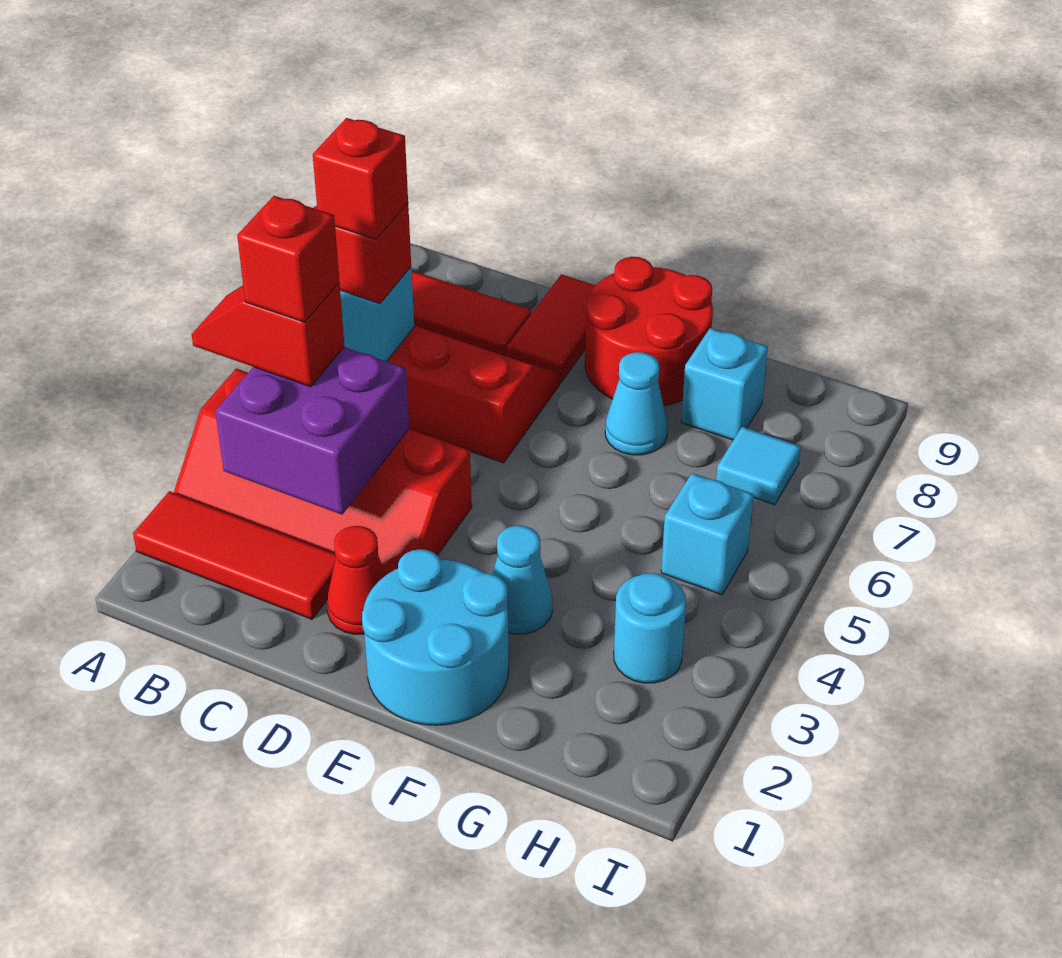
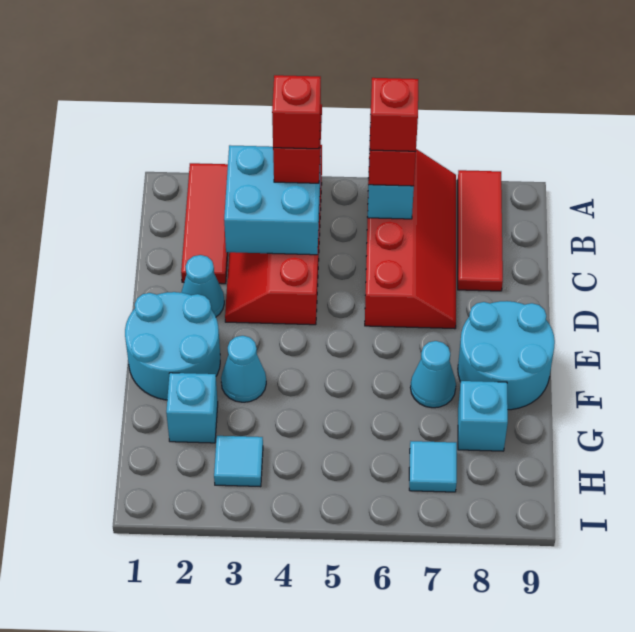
purple brick B3:C4 level 2 -> cyan brick B3:C4 level 2
red cone D2 level 1 -> cyan cone D2 level 1
red tile D8:D9 level 1 -> none
red round brick E8:F9 level 1 -> cyan round brick E8:F9 level 1
cyan round brick H3 level 1 -> cyan tile H3 level 1
cyan brick H5 level 1 -> cyan brick G2 level 1

